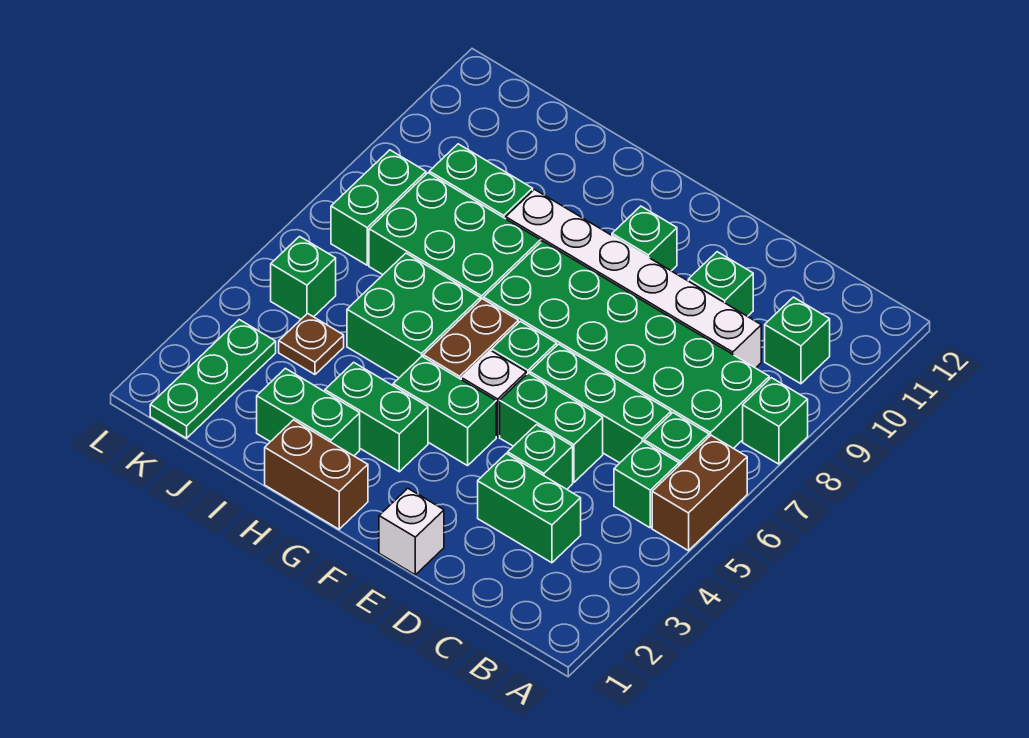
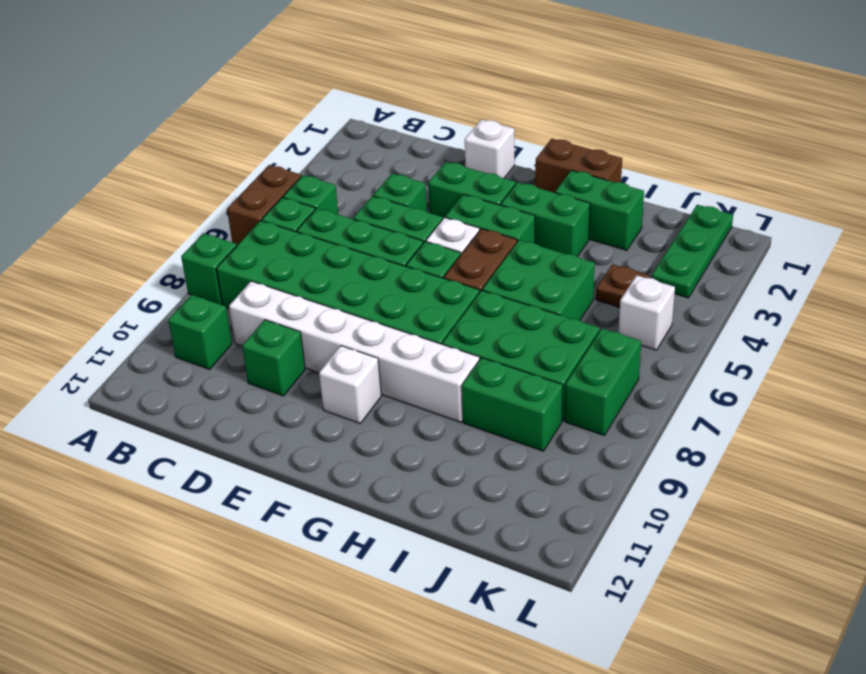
green brick C3:D3 level 1 -> green brick E3:F3 level 1
green brick F10 level 1 -> white brick F10 level 1
green brick K5 level 1 -> white brick K5 level 1

